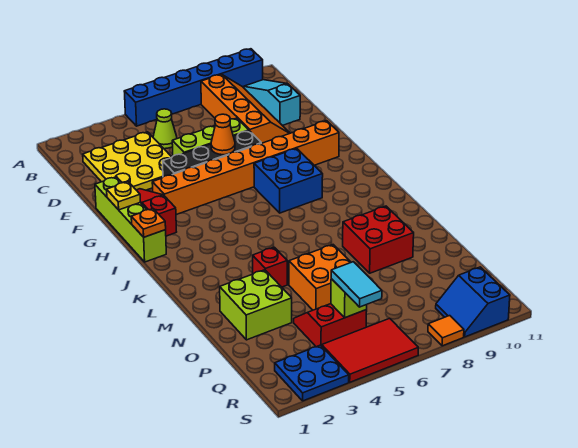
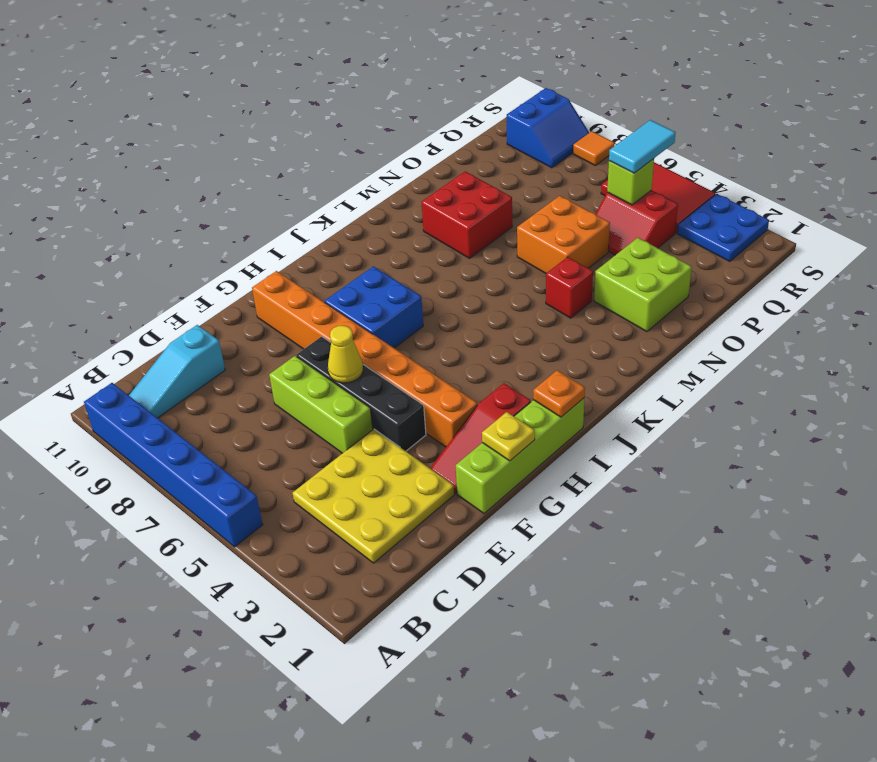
orange slope B8:E9 level 1 top 8 -> none
lime cone C5 level 1 -> none
orange cone F6 level 2 -> yellow cone F6 level 2

